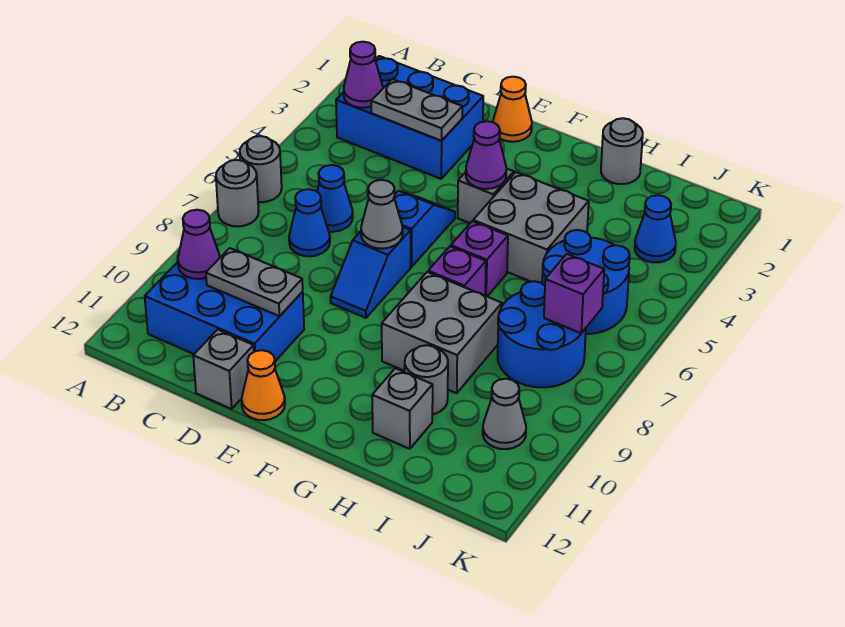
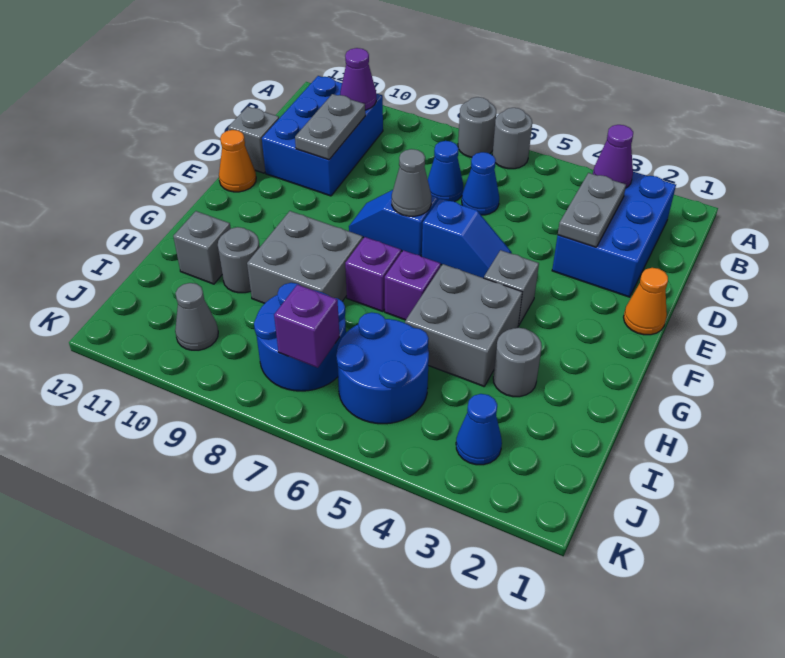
purple cone F4 level 2 -> none
grey round brick H1 level 1 -> grey round brick H3 level 1

